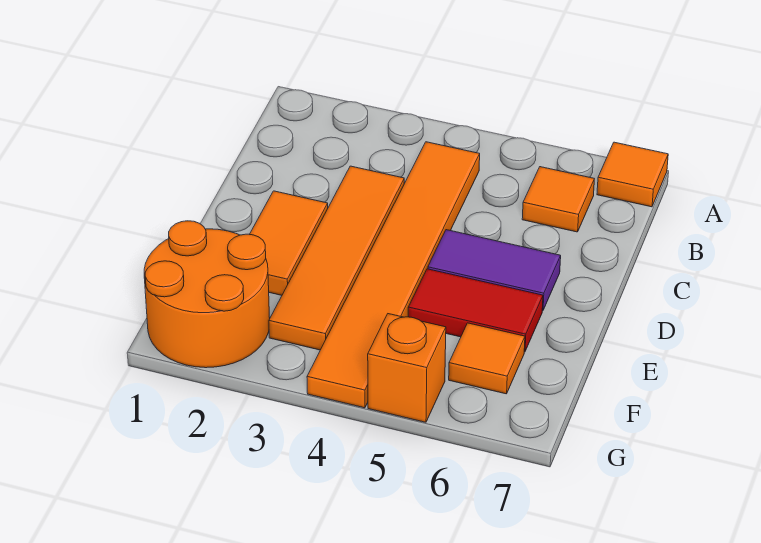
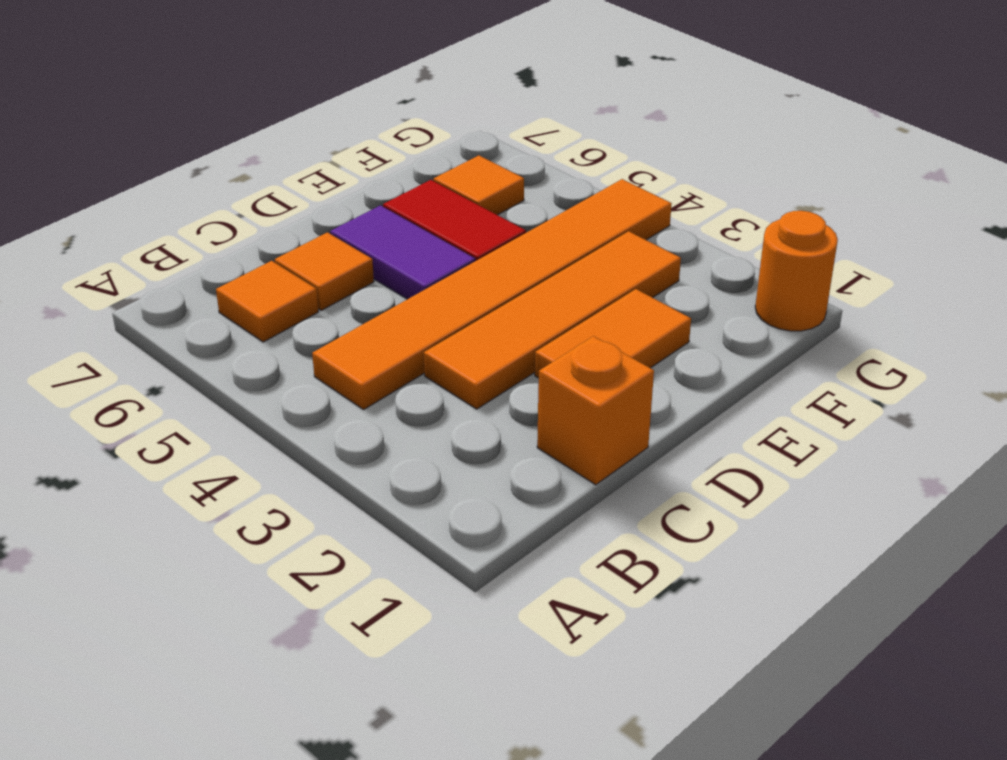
orange tile A7 level 1 -> orange tile C6 level 1
orange round brick F1:G2 level 1 -> orange round brick G1 level 1
orange brick G5 level 1 -> orange brick C1 level 1

